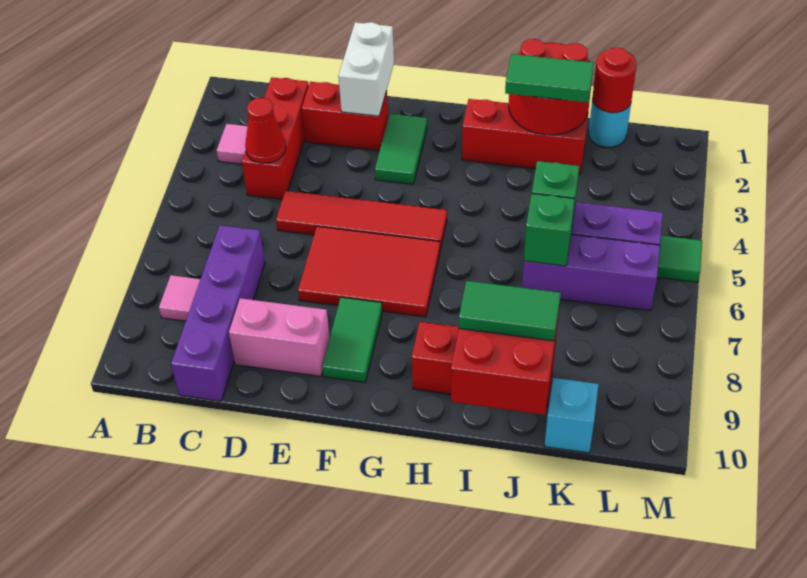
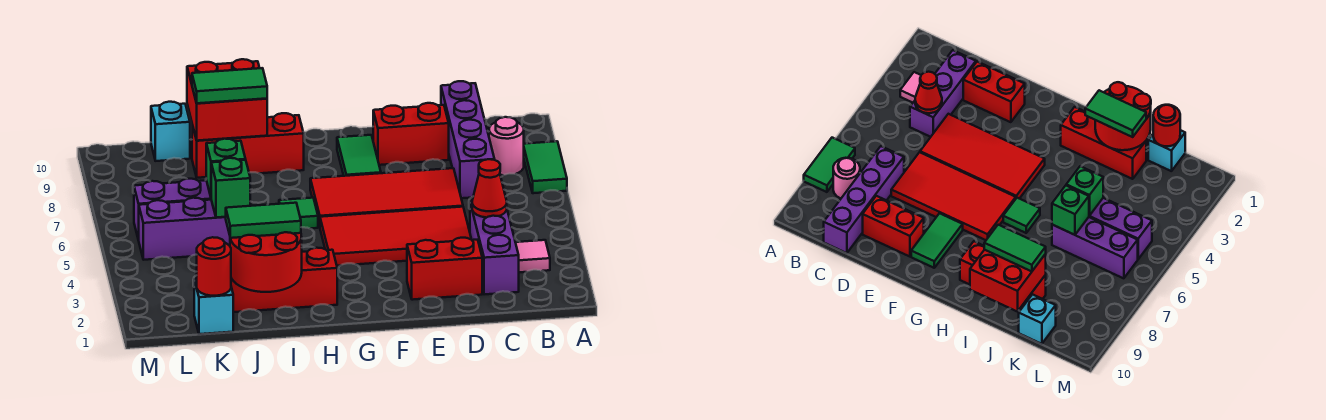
pink tile B8 level 1 -> pink round brick B8 level 1
red brick C2:C4 level 1 -> purple brick C2:C4 level 1
red tile D5:G5 level 1 -> red tile D4:G5 level 1
pink brick D9:E9 level 1 -> red brick D9:E9 level 1
white brick E1:E2 level 2 -> none
red tile E6:G7 level 1 -> red tile D6:G7 level 1
green tile F2:F3 level 1 -> green tile A7:A8 level 1
cyan round brick K1 level 1 -> cyan brick K1 level 1
green tile M5 level 1 -> green tile H6 level 1

